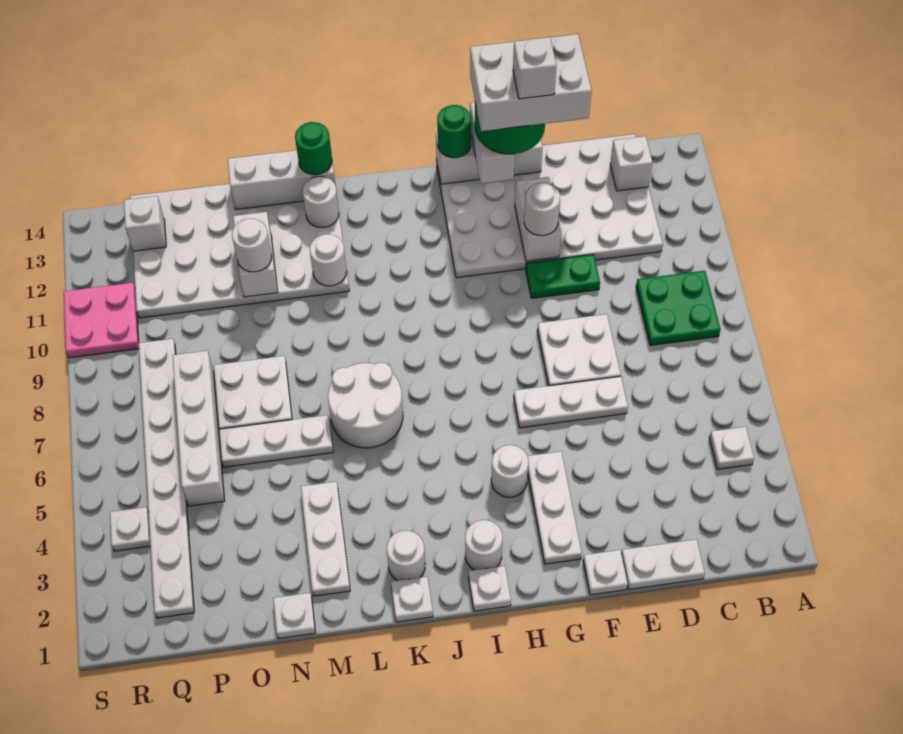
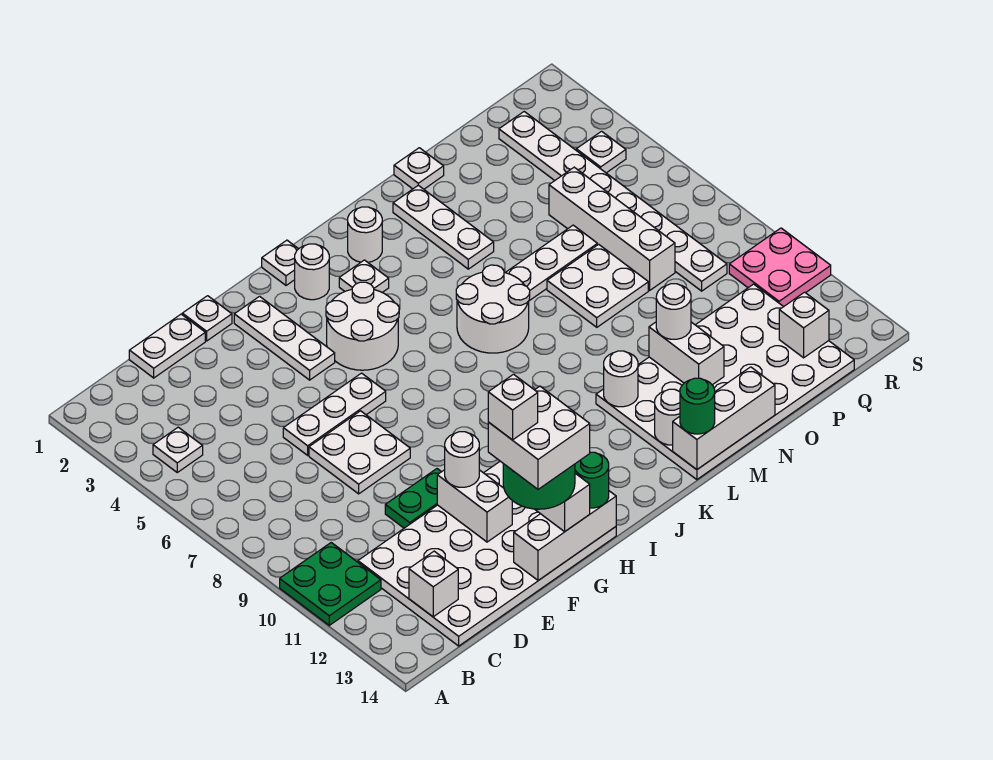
green plate B8:C9 level 1 -> green plate A10:B11 level 1
white brick E13:G14 level 5 -> white brick F13:G14 level 5
white round brick H4 level 1 -> white round brick H4:I5 level 1
white plate K1 level 1 -> white plate J3 level 1

